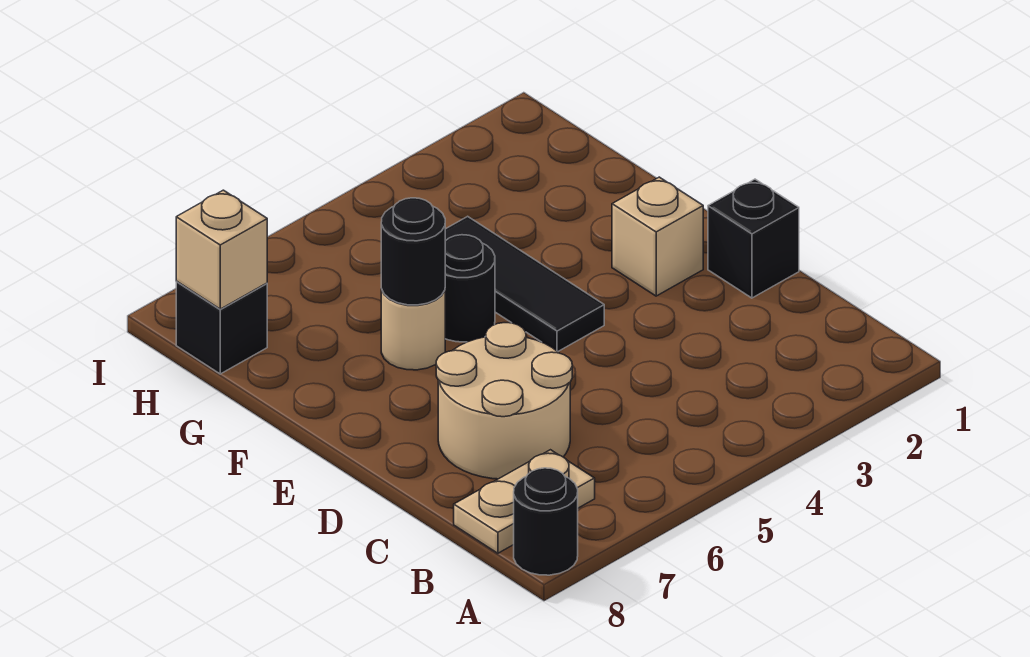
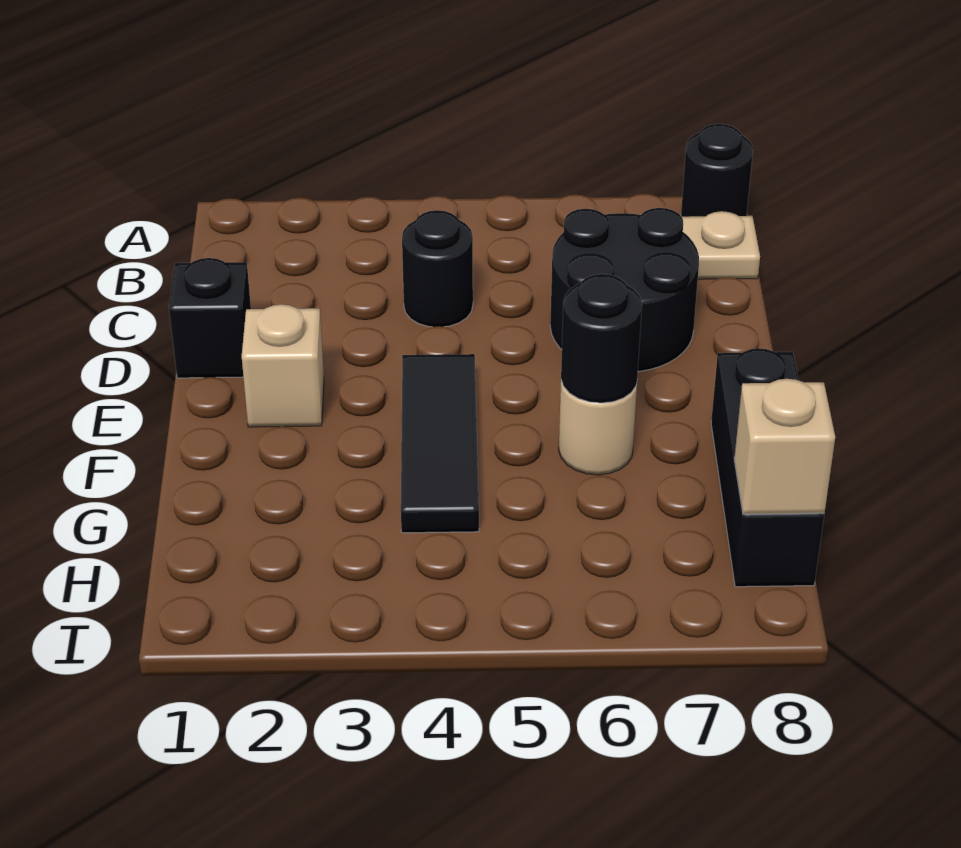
tan round brick C6:D7 level 1 -> black round brick C6:D7 level 1
black round brick F5 level 1 -> black round brick C4 level 1
black brick H8 level 1 -> black brick F8:H8 level 1

